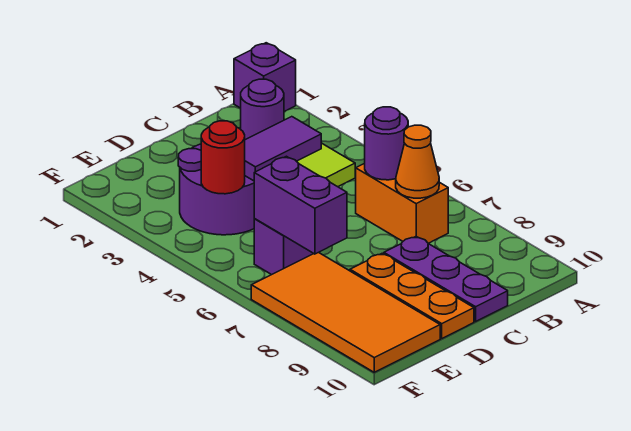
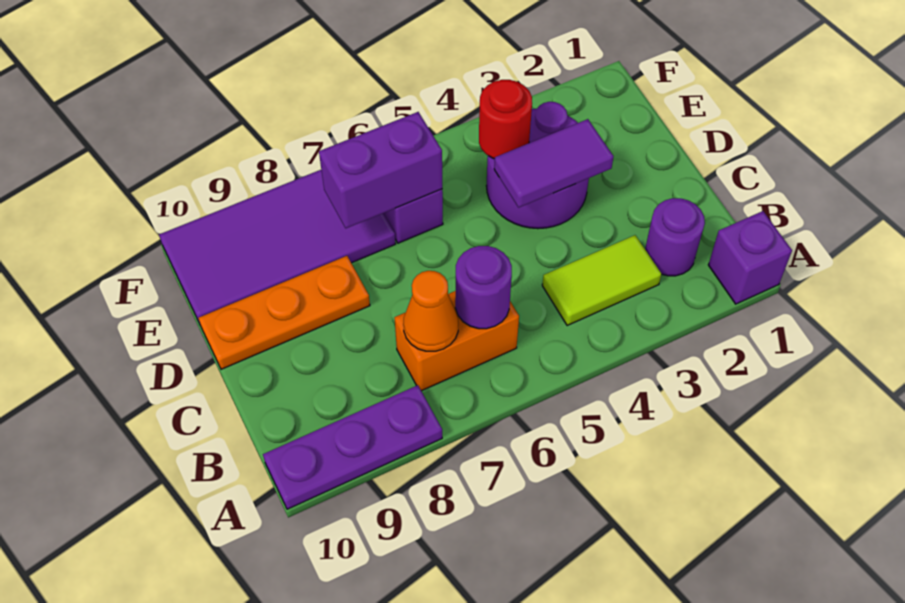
purple tile C4:D4 level 2 -> purple tile D3:D4 level 2
purple plate C8:C10 level 1 -> purple plate A8:A10 level 1
orange tile E7:F10 level 1 -> purple tile E7:F10 level 1

